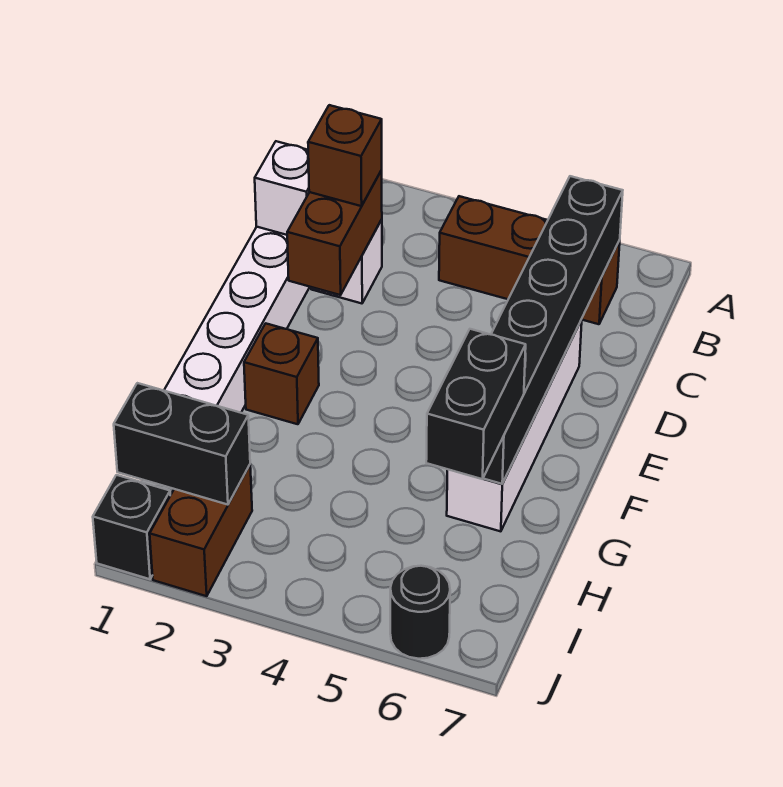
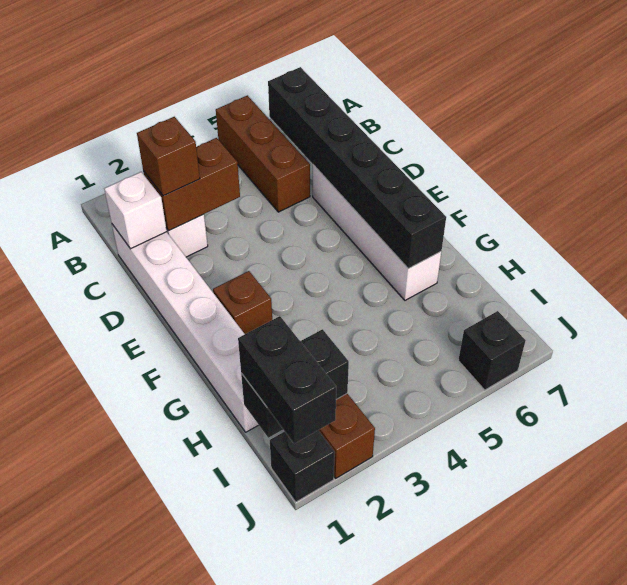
brown brick B4:B6 level 1 -> brown brick A5:C5 level 1
brown brick C2:D2 level 2 -> brown brick C2:C3 level 2
black brick G6:H6 level 3 -> black brick I1:J1 level 3
black round brick J6 level 1 -> black brick J6 level 1

